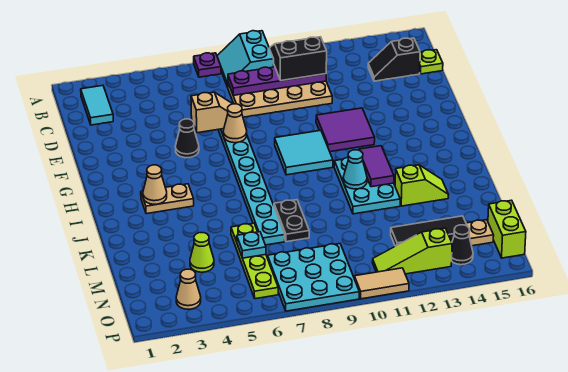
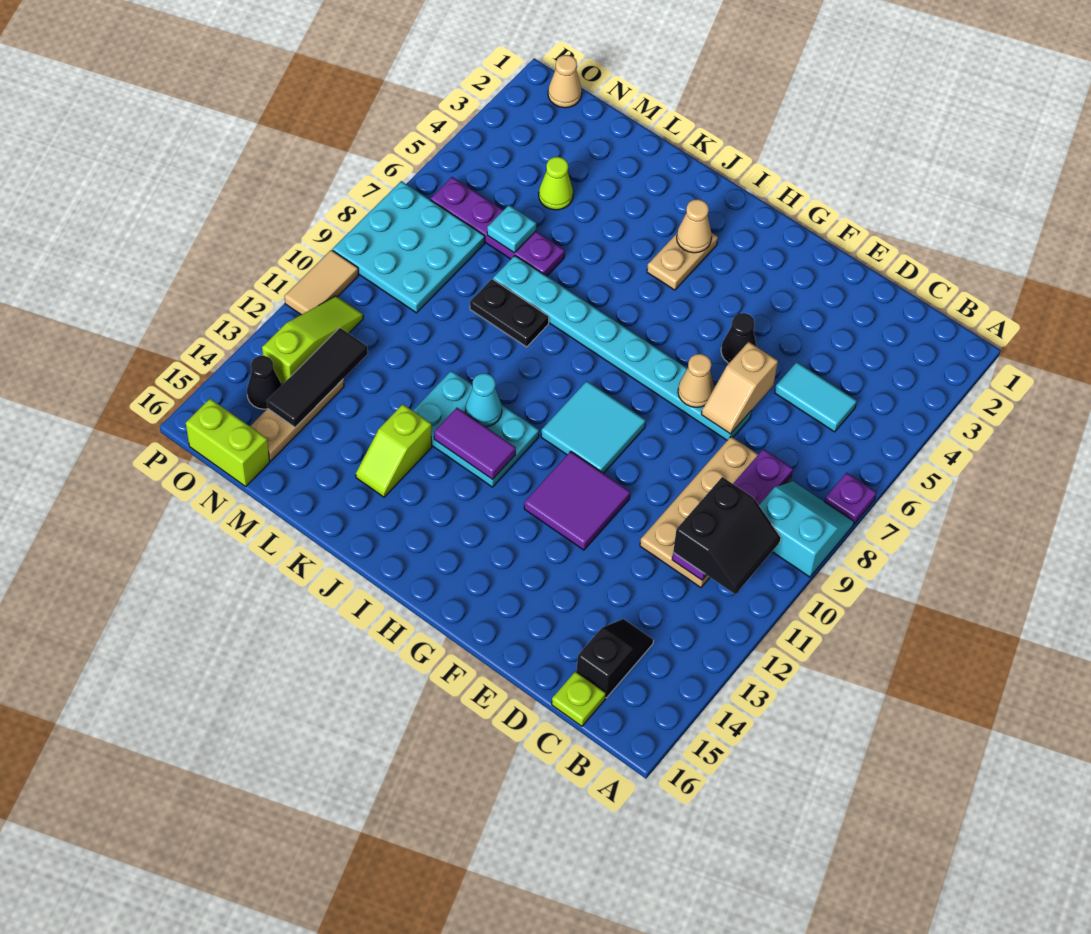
cyan tile B2:C2 level 1 -> cyan tile C5:D5 level 1
lime plate L6:O6 level 1 -> purple plate L6:O6 level 1
tan cone O3 level 1 -> tan cone O1 level 1

